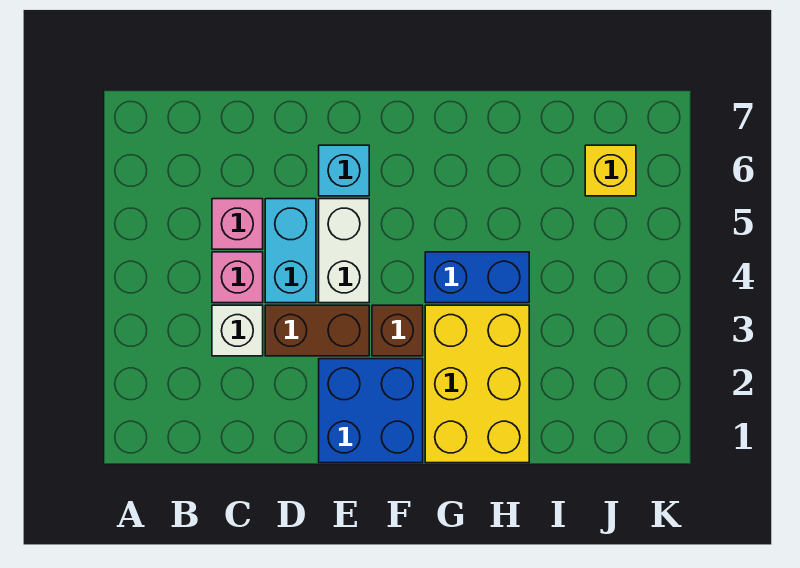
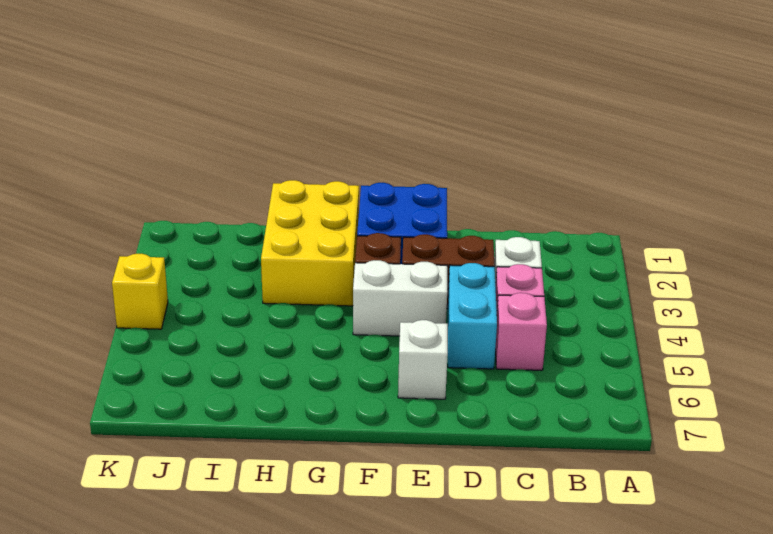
white brick E4:E5 level 1 -> white brick E4:F4 level 1
cyan brick E6 level 1 -> white brick E6 level 1
blue brick G4:H4 level 1 -> none
yellow brick J6 level 1 -> yellow brick K4 level 1

